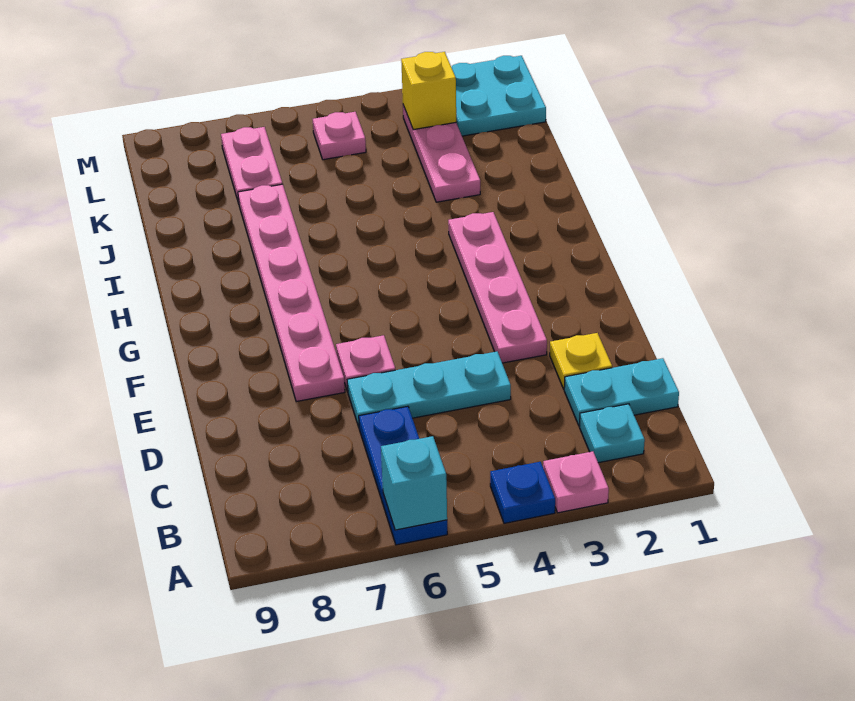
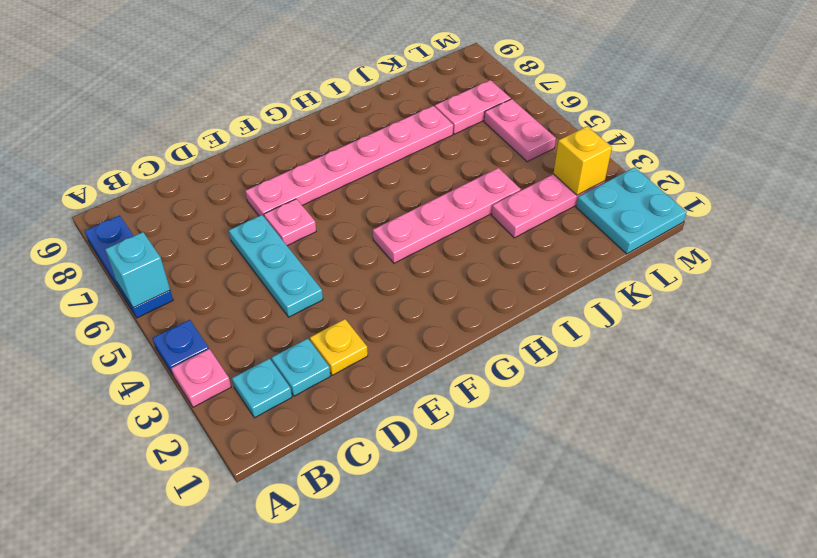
blue plate A6:C6 level 1 -> blue plate A6:A8 level 1
cyan plate C1:C2 level 1 -> cyan plate C2 level 1
pink plate E3:H3 level 1 -> pink plate G4:J4 level 1
pink plate L5 level 1 -> pink plate L5:L6 level 1

